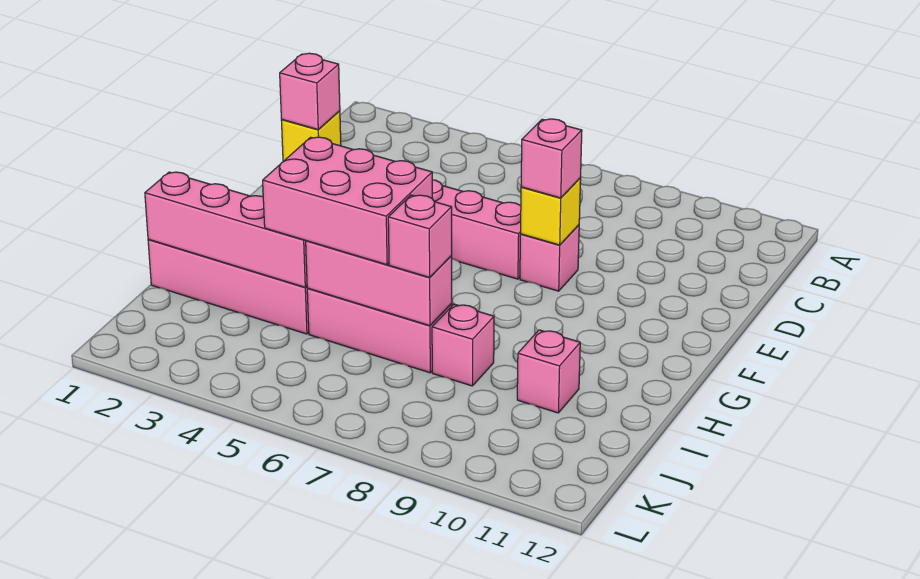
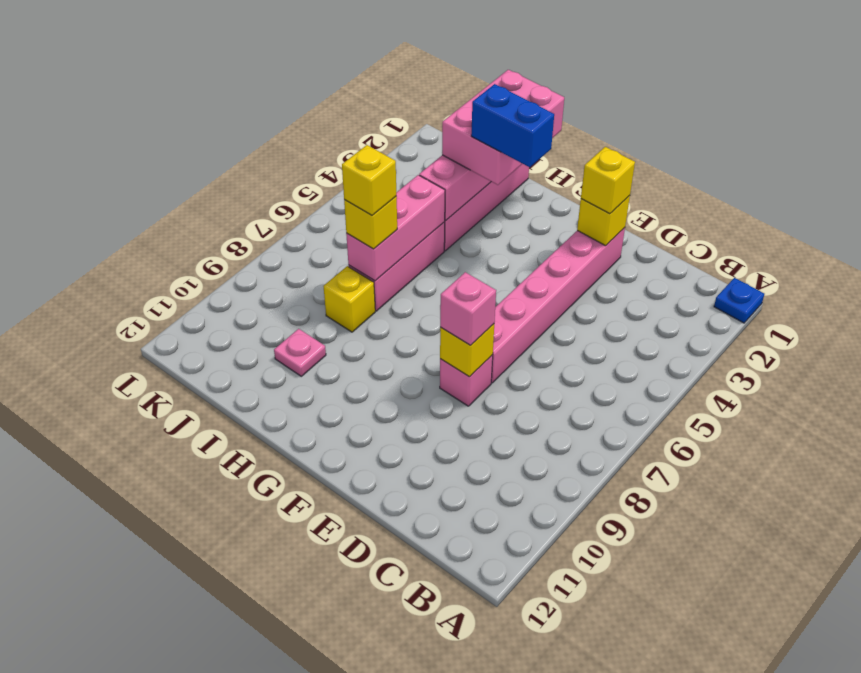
none -> blue plate A1 level 1
pink brick E2 level 3 -> yellow brick E2 level 3
none -> blue brick G3:H3 level 4
pink brick H4:I6 level 3 -> pink brick H1:I3 level 3
pink brick I7 level 3 -> yellow brick I7 level 3
none -> yellow brick I7 level 4
pink brick I8 level 1 -> yellow brick I8 level 1
pink brick I10 level 1 -> pink plate I10 level 1

